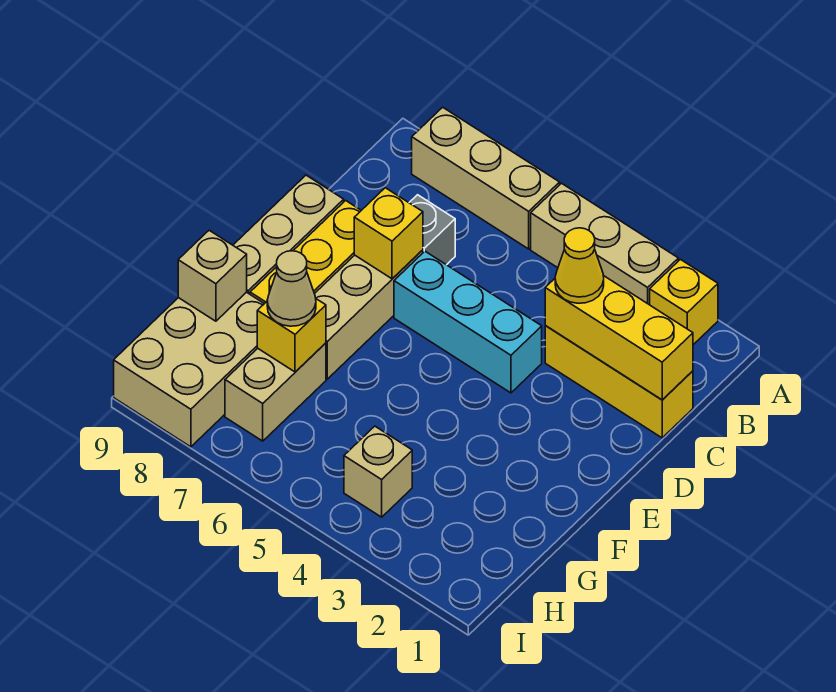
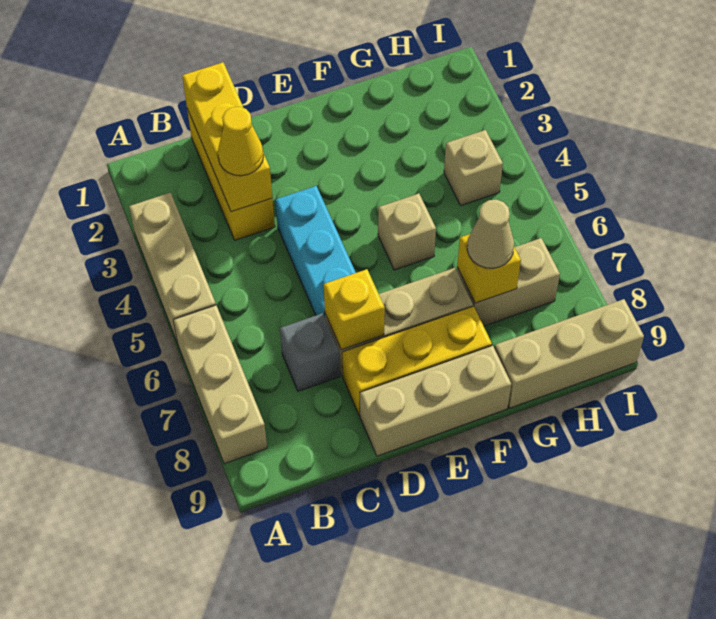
yellow brick A2 level 1 -> none
tan brick G8:I9 level 1 -> tan brick G9:I9 level 1
tan brick G9 level 2 -> tan brick F5 level 1

